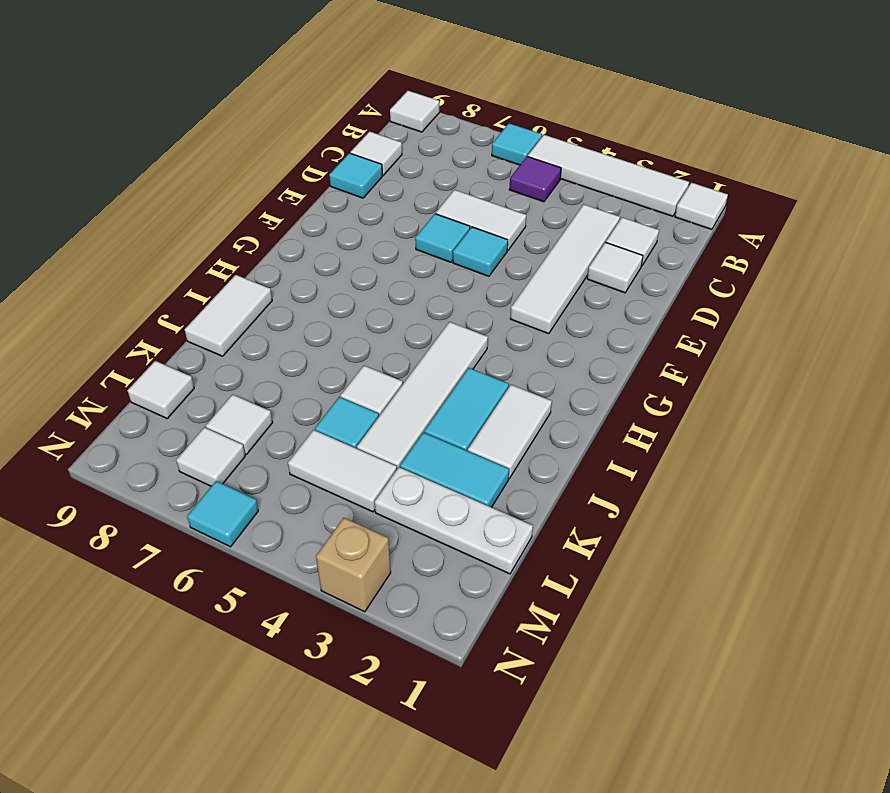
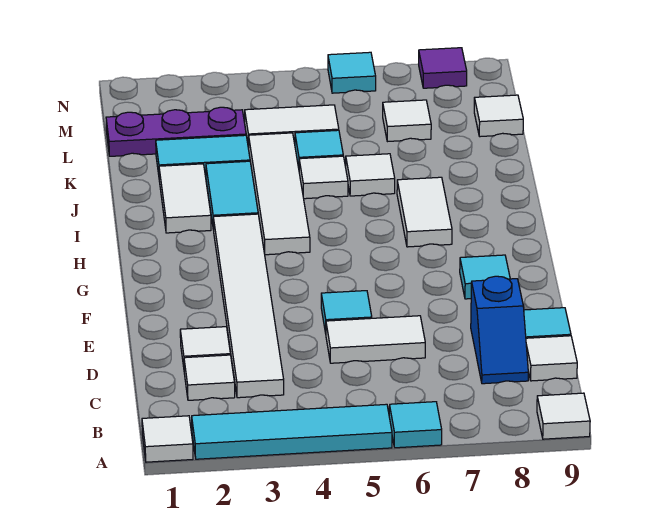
white tile A2:A5 level 1 -> cyan tile A2:A5 level 1
purple tile B5 level 1 -> purple tile N8 level 1
white tile C3:F3 level 1 -> white tile C3:H3 level 1
none -> blue slope C8:D8 level 1 top D
cyan tile E6 level 1 -> cyan tile F8 level 1
white tile I9:J9 level 1 -> white tile H7:I7 level 1
white plate L1:L3 level 1 -> purple plate L1:L3 level 1
white tile M7 level 1 -> white tile J6 level 1
tan brick N3 level 1 -> none

